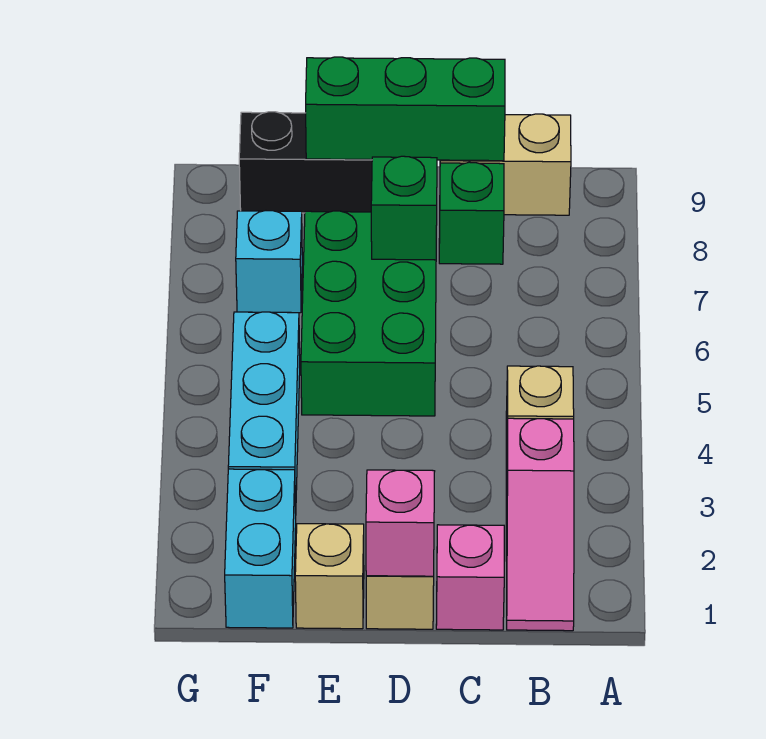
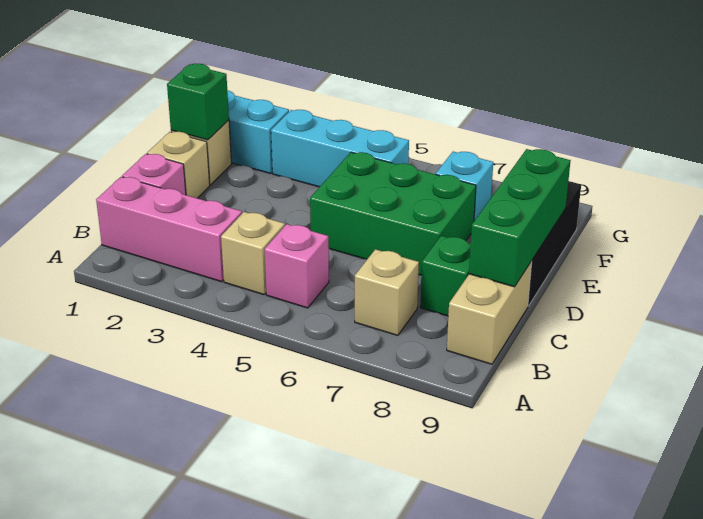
pink slope B1:B3 level 1 top 3 -> pink brick B1:B3 level 1
none -> tan brick B7 level 1
pink brick D1 level 2 -> pink brick B5 level 1
green brick D7 level 2 -> green brick E1 level 2

